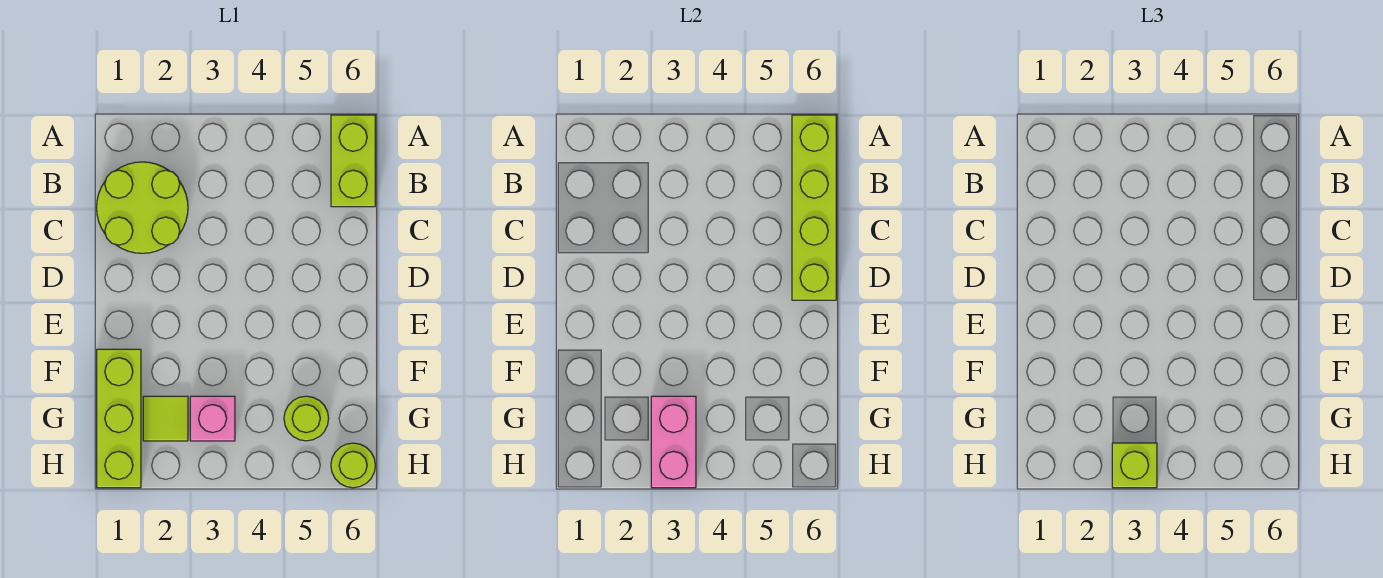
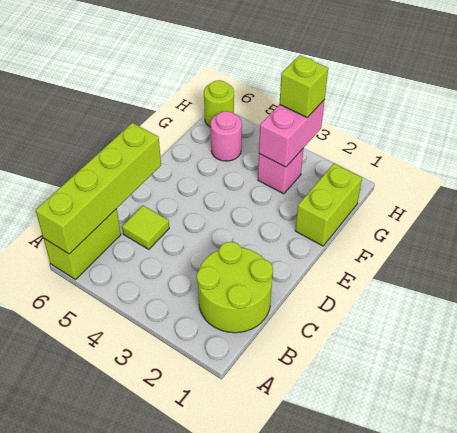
lime brick F1:H1 level 1 -> lime brick F1:G1 level 1
lime tile G2 level 1 -> lime tile C5 level 1
lime round brick G5 level 1 -> pink round brick G5 level 1

